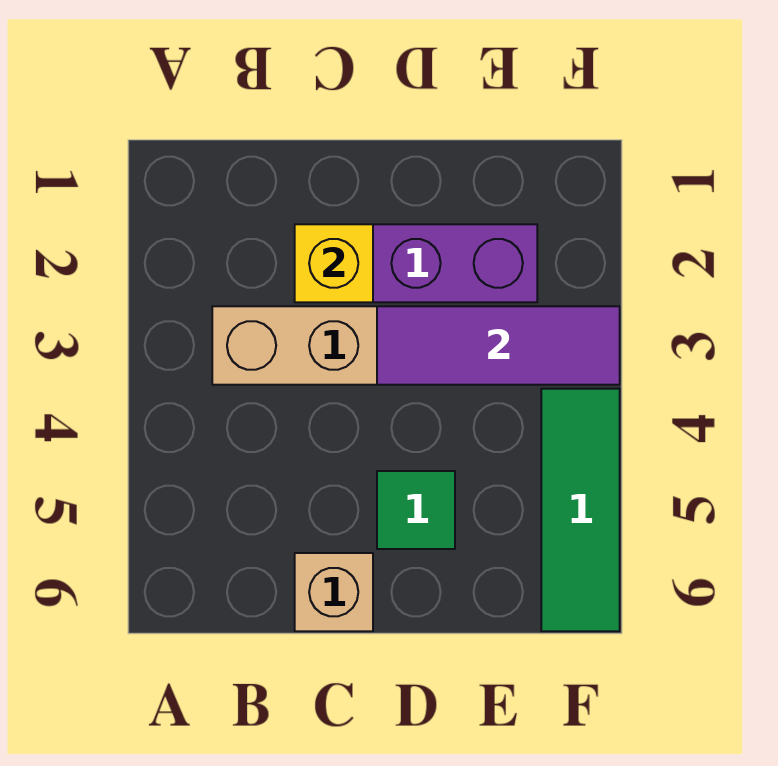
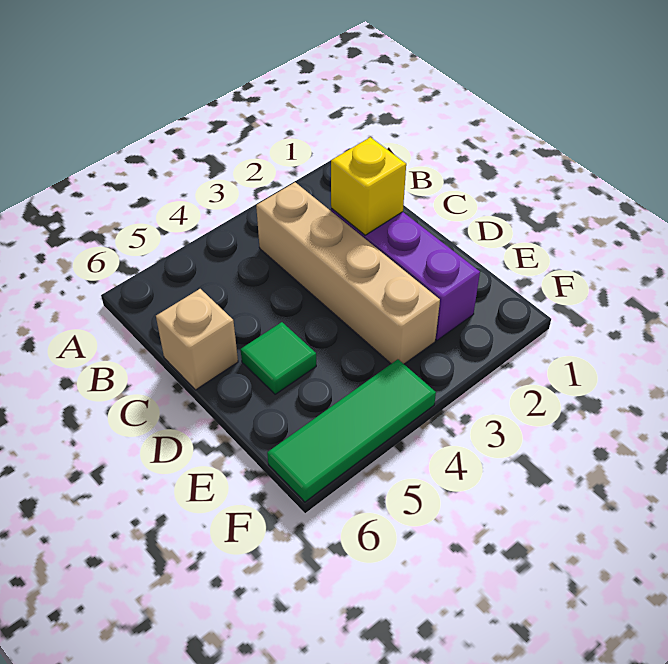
purple tile D3:F3 level 2 -> none

